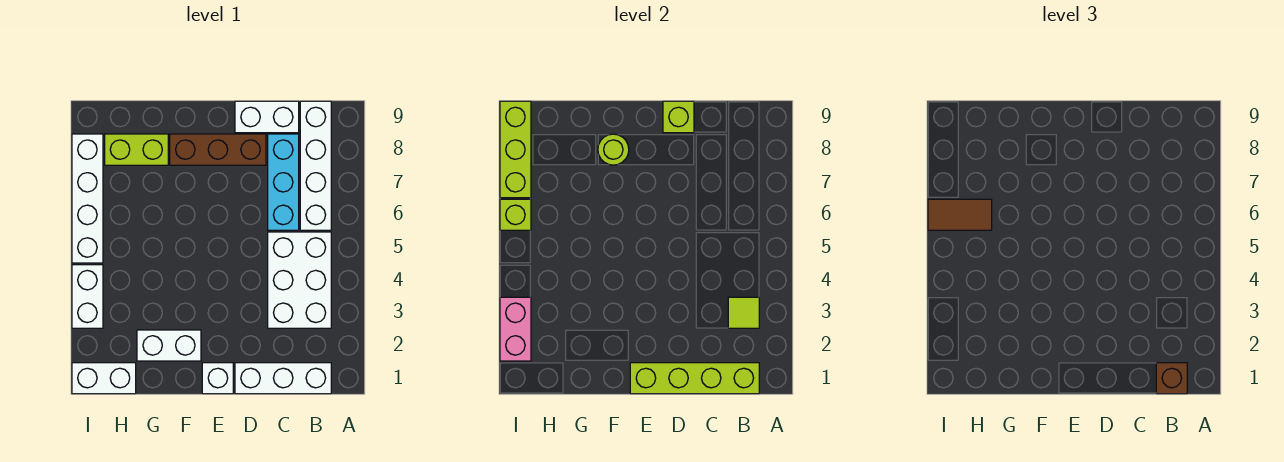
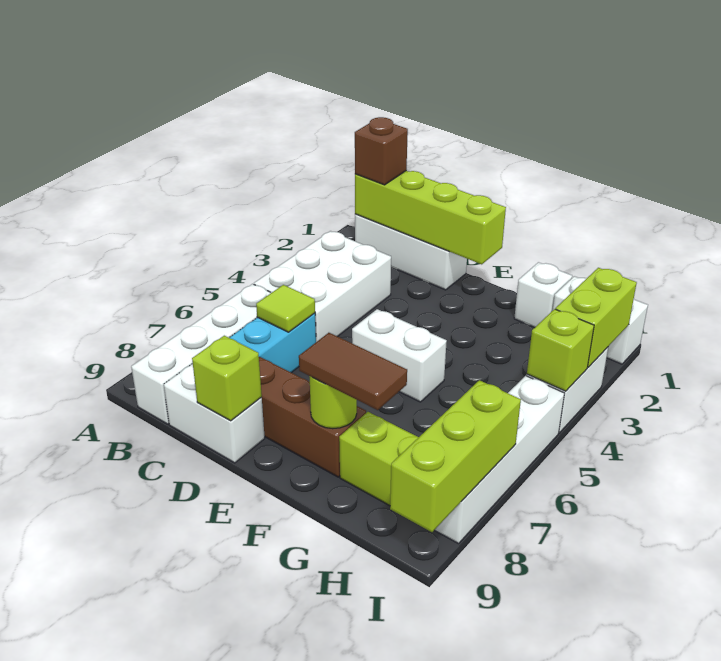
lime tile B3 level 2 -> lime tile C6 level 2
white brick E1 level 1 -> white brick G1 level 1
white brick F2:G2 level 1 -> white brick E5:F5 level 1
brown tile H6:I6 level 3 -> brown tile F8:G8 level 3
pink brick I2:I3 level 2 -> lime brick I2:I3 level 2
lime brick I6 level 2 -> lime brick I4 level 2

